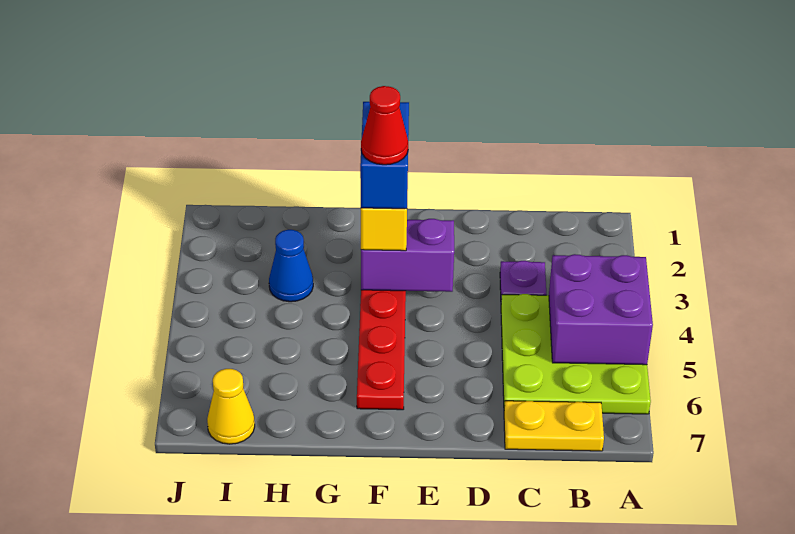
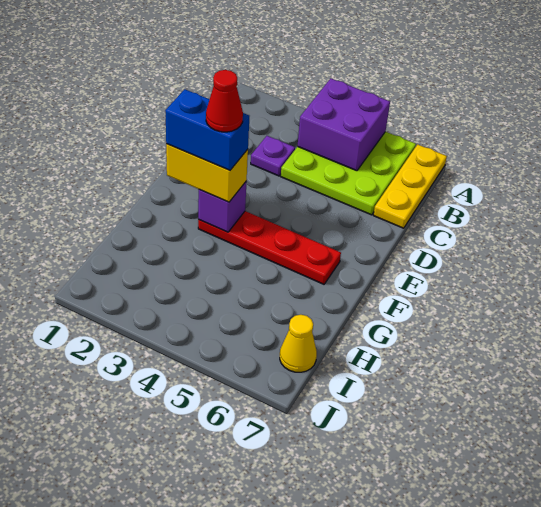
yellow plate B7:C7 level 1 -> yellow plate A7:C7 level 1
purple brick E3:F3 level 2 -> purple brick F3 level 2
blue cone H3 level 1 -> none

